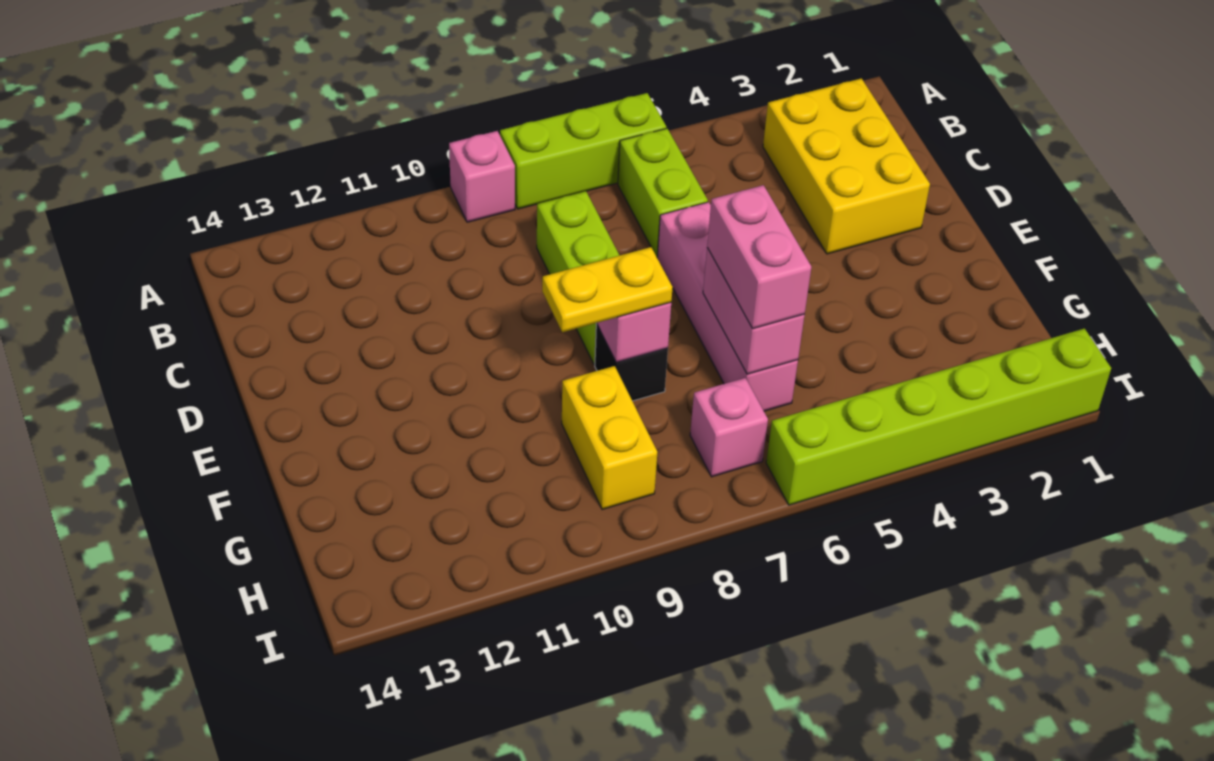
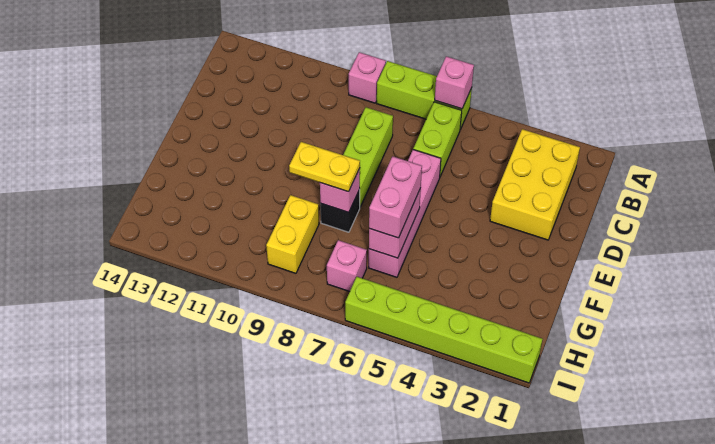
none -> pink brick A6 level 2

